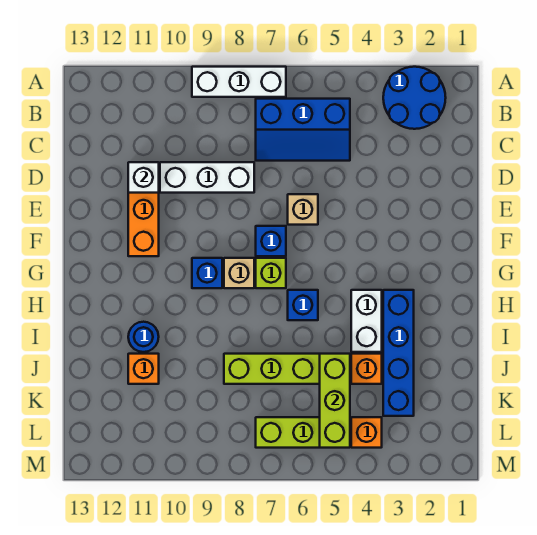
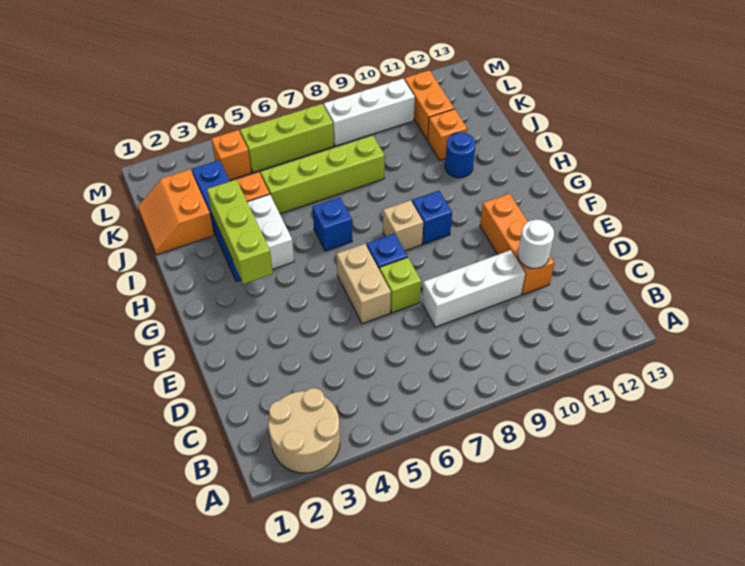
blue round brick A2:B3 level 1 -> tan round brick A2:B3 level 1
white brick A7:A9 level 1 -> white brick L8:L10 level 1
blue slope B5:C7 level 1 top B -> none
white brick D11 level 2 -> white round brick D11 level 2
tan brick E6 level 1 -> tan brick E6:F6 level 1
lime brick G7 level 1 -> lime brick E7 level 1
none -> orange slope J1:K2 level 1 top 2
lime brick J5:L5 level 2 -> lime brick G3:I3 level 2
none -> orange brick K11:L11 level 1

